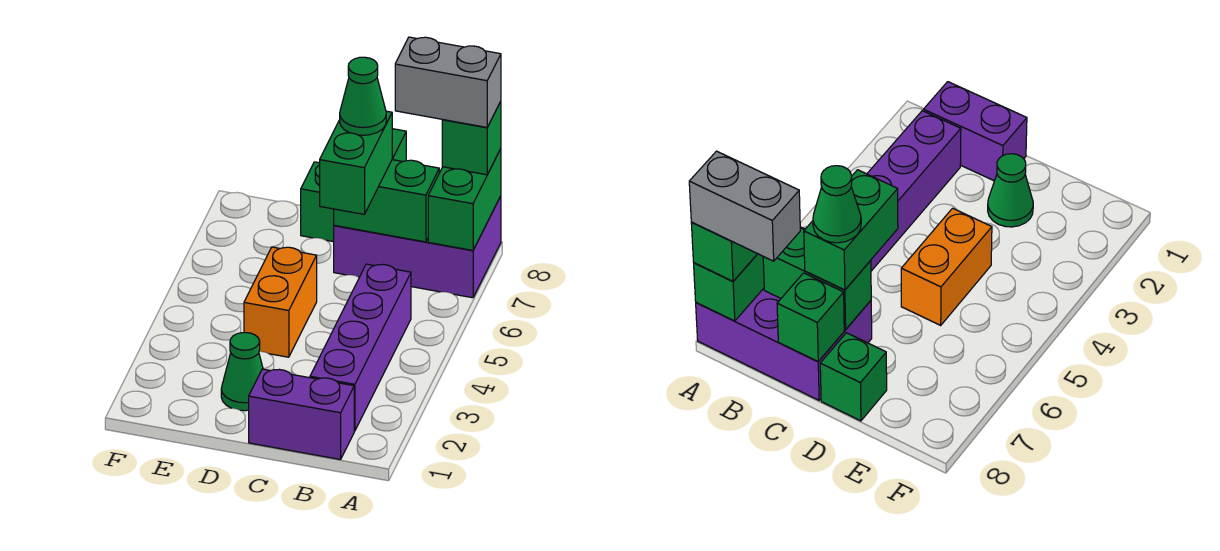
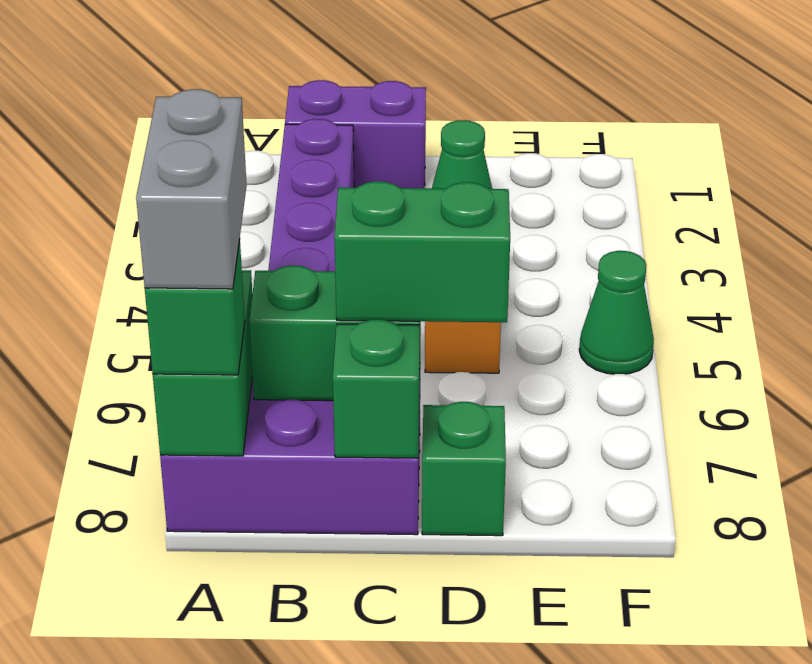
grey brick A8:B8 level 4 -> grey brick A7:A8 level 4
green brick C6:C7 level 3 -> green brick C7:D7 level 3
green cone C7 level 4 -> green cone F5 level 1

